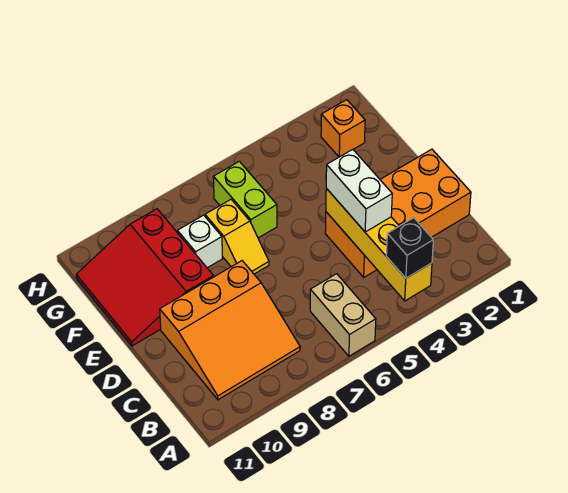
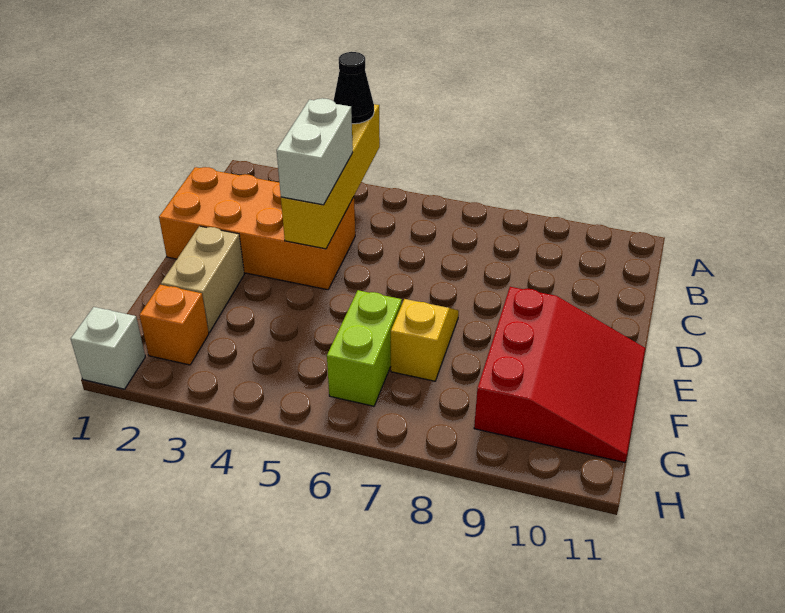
black brick A4 level 3 -> black cone A4 level 3
tan brick A6:B6 level 1 -> tan brick E2:F2 level 1
orange slope B8:D10 level 1 top D -> none
white brick F8 level 1 -> white brick H1 level 1

